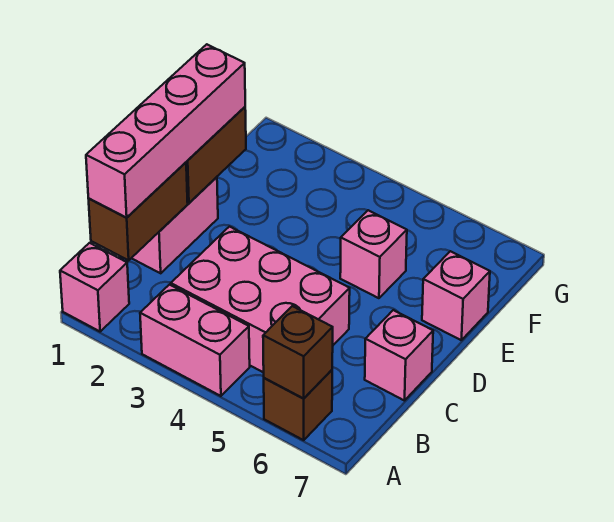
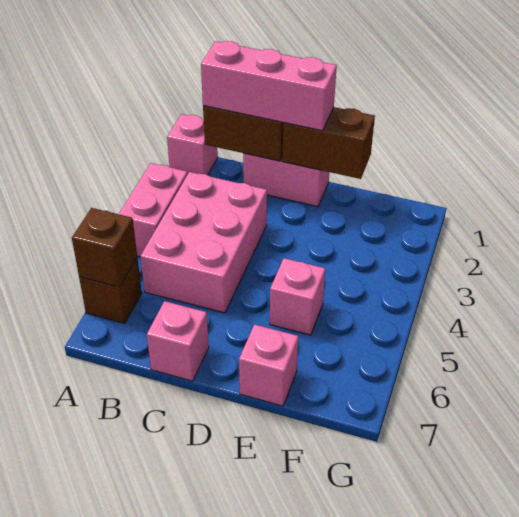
pink brick B1:E1 level 3 -> pink brick B1:D1 level 3

